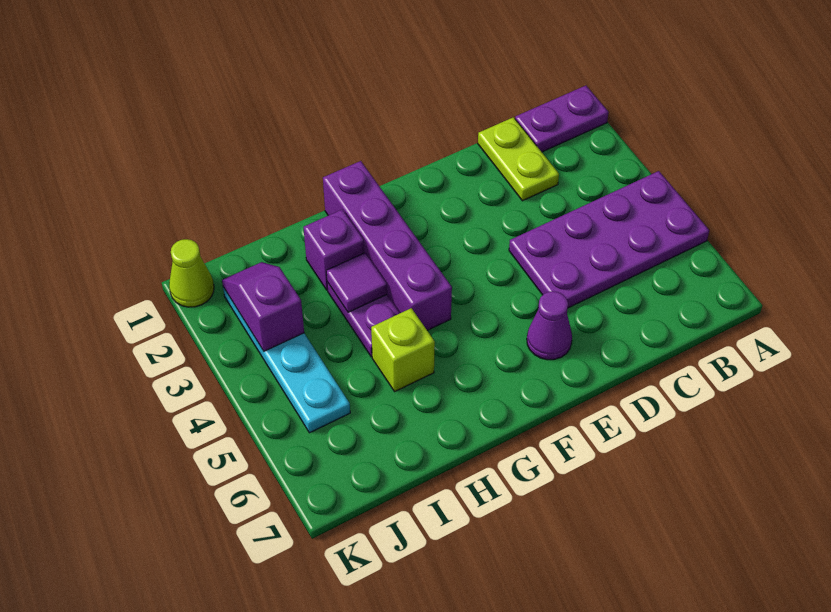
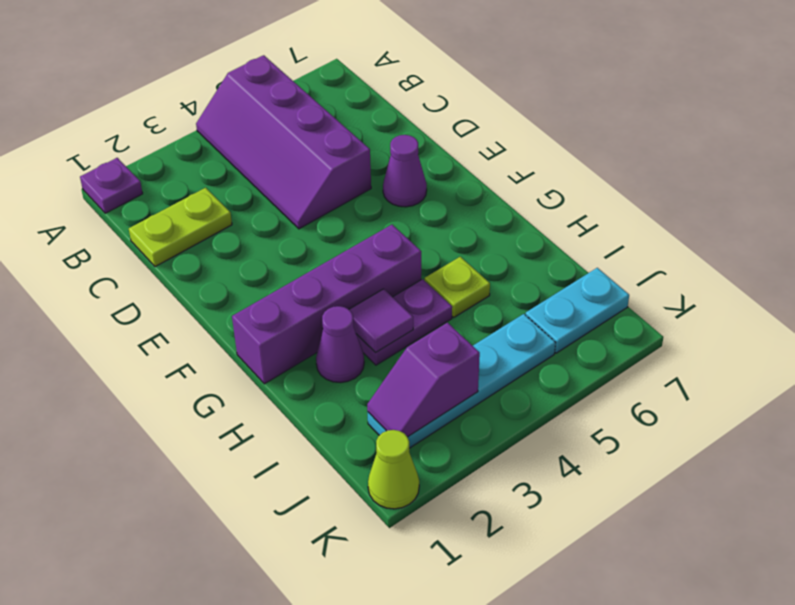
purple plate A1:B1 level 1 -> purple plate A1 level 1
purple plate A4:D5 level 1 -> purple slope A4:D5 level 1 top 5
purple brick H2 level 1 -> purple cone H2 level 1
lime brick H5 level 1 -> lime plate H5 level 1
none -> cyan plate J6:J7 level 1

